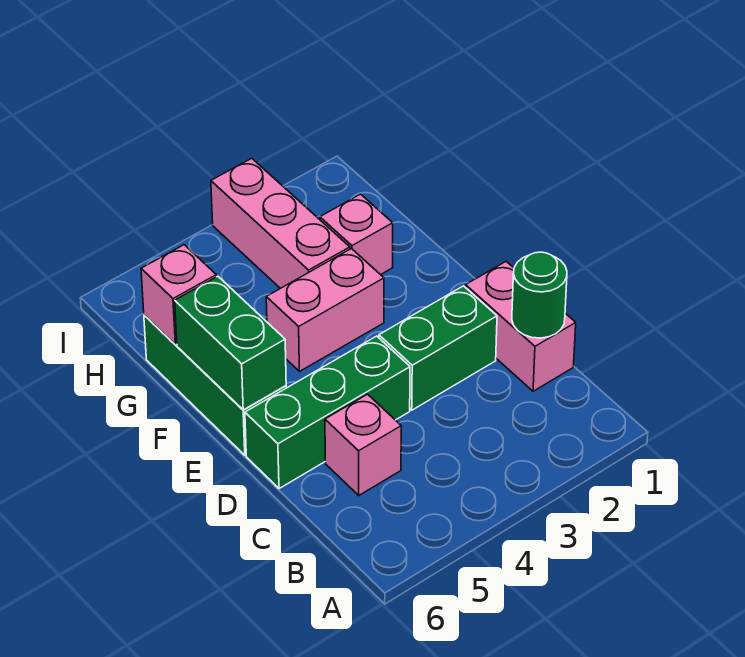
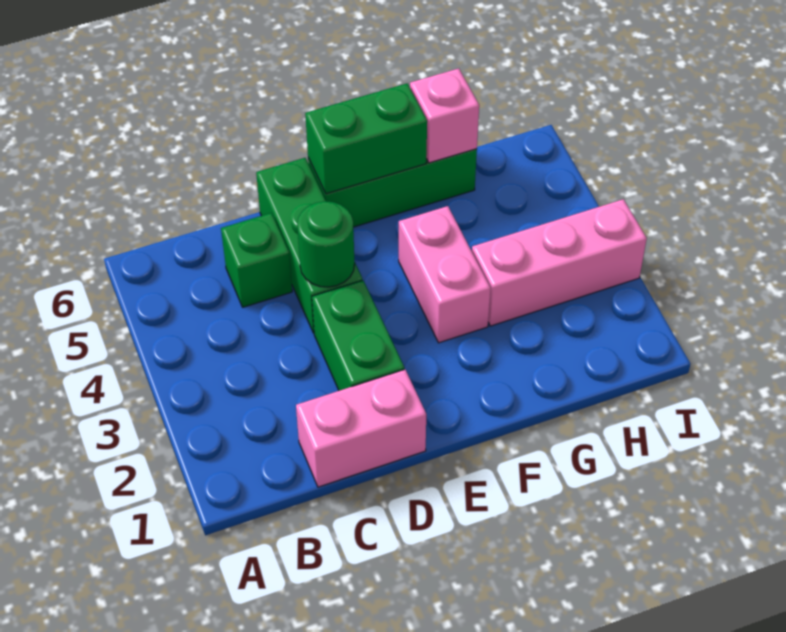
green round brick C1 level 2 -> green round brick D4 level 2
pink brick C5 level 1 -> green brick C5 level 1
pink brick G2 level 1 -> none

